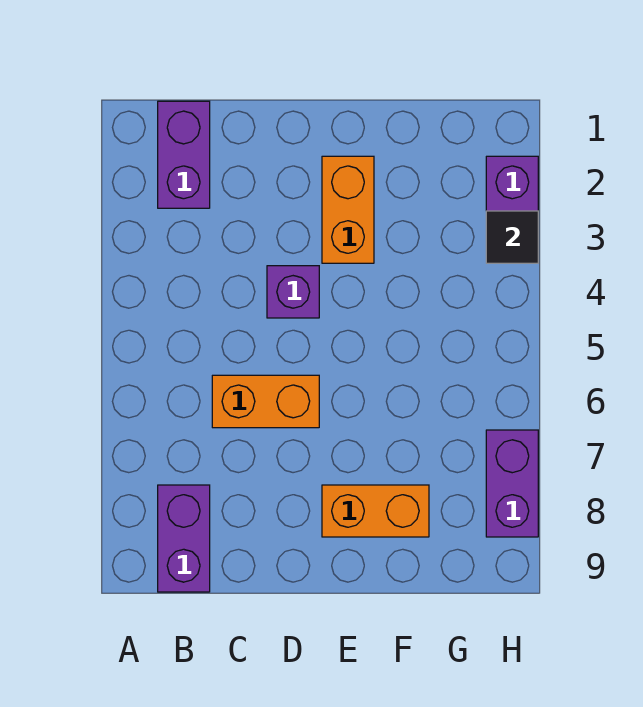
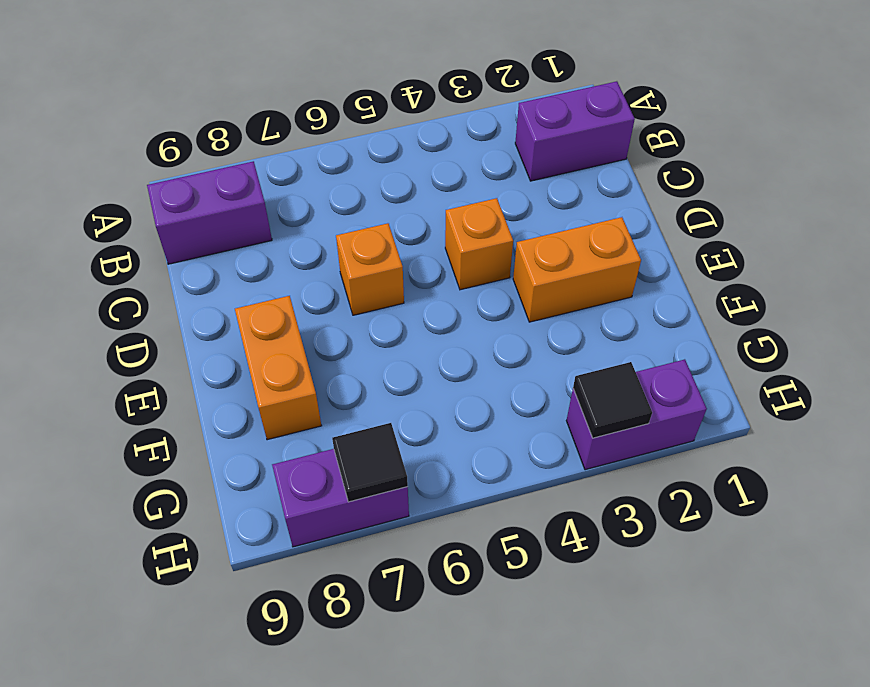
orange brick C6:D6 level 1 -> orange brick D6 level 1
purple brick D4 level 1 -> orange brick D4 level 1
none -> black tile H7 level 2

